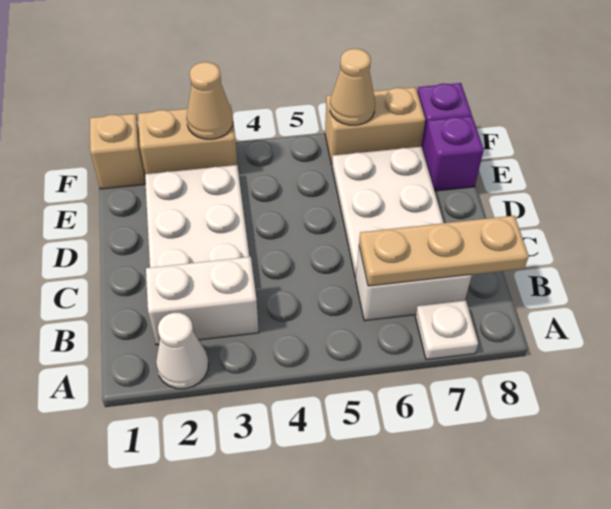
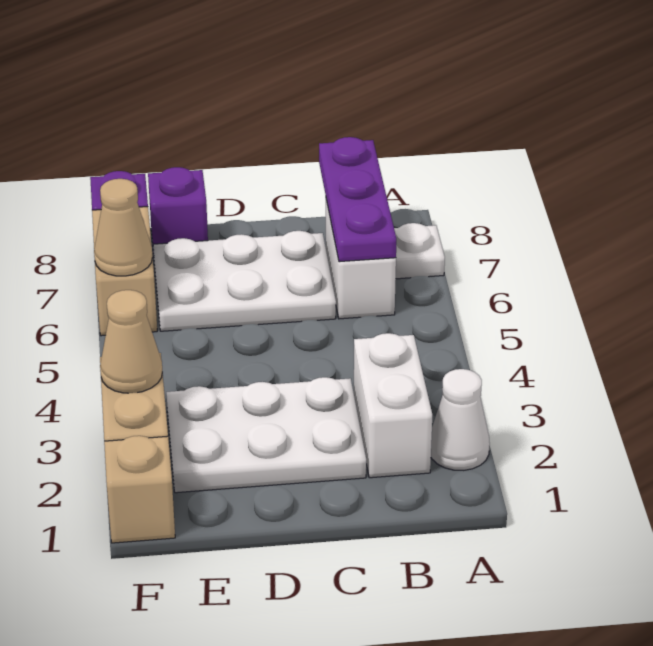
tan plate B6:B8 level 2 -> purple plate B6:B8 level 2

